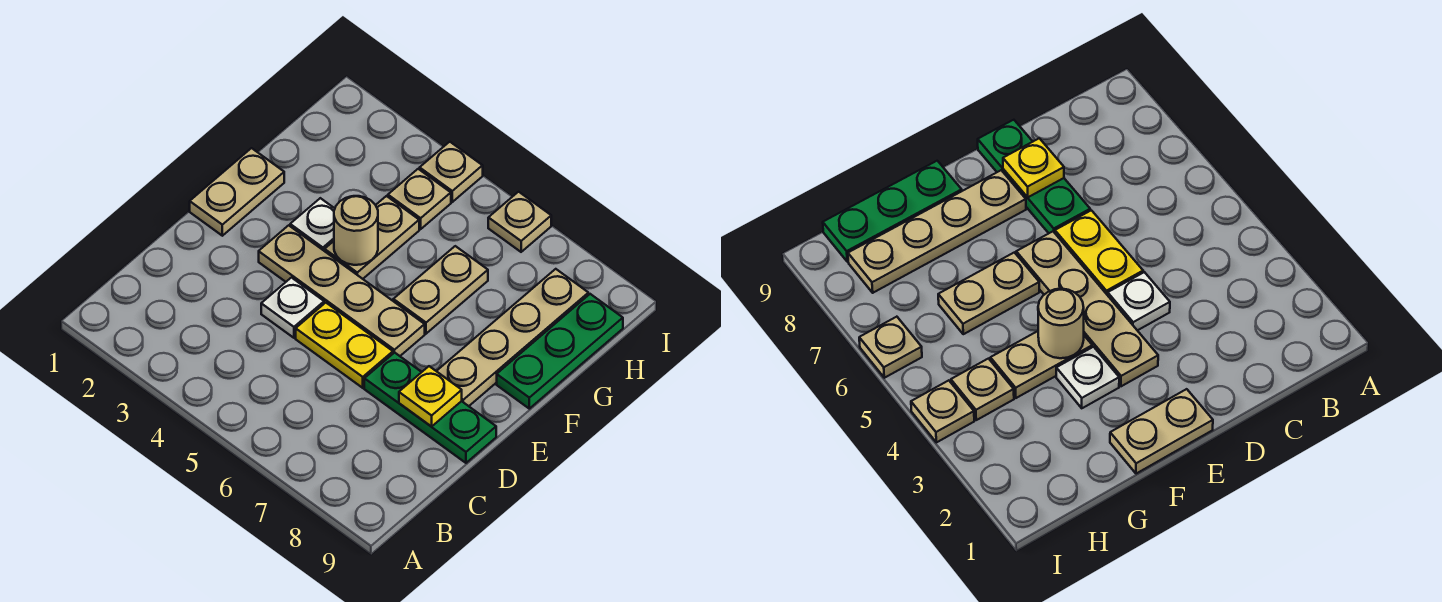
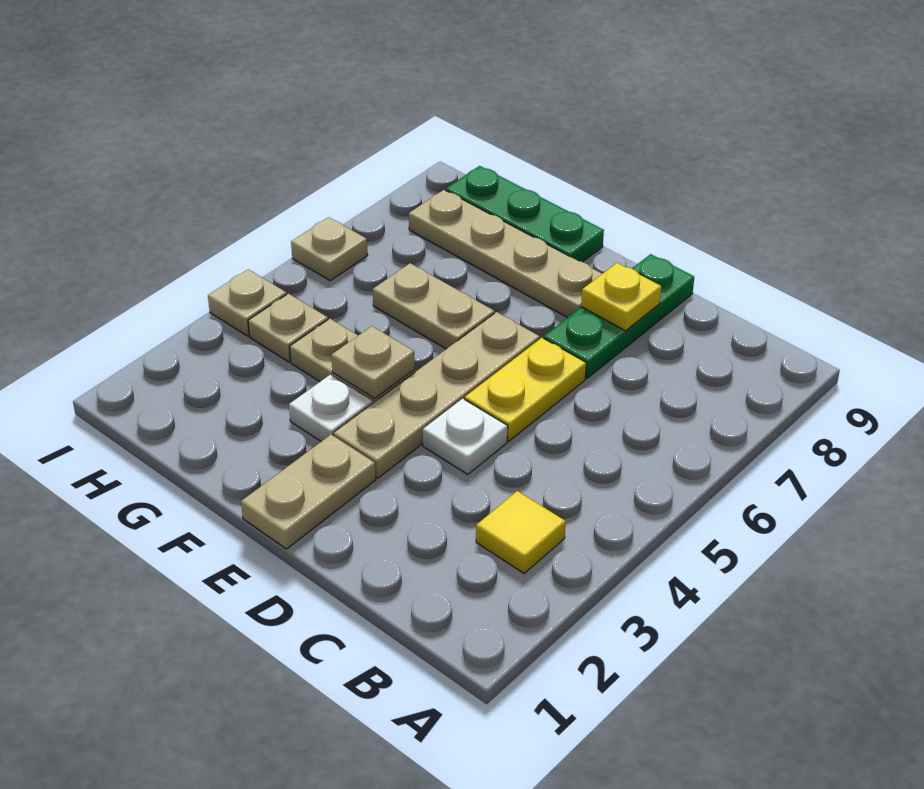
none -> yellow tile B3 level 1
tan plate E1:F1 level 1 -> tan plate E1:E2 level 1
tan round brick F4 level 2 -> tan plate F4 level 2

